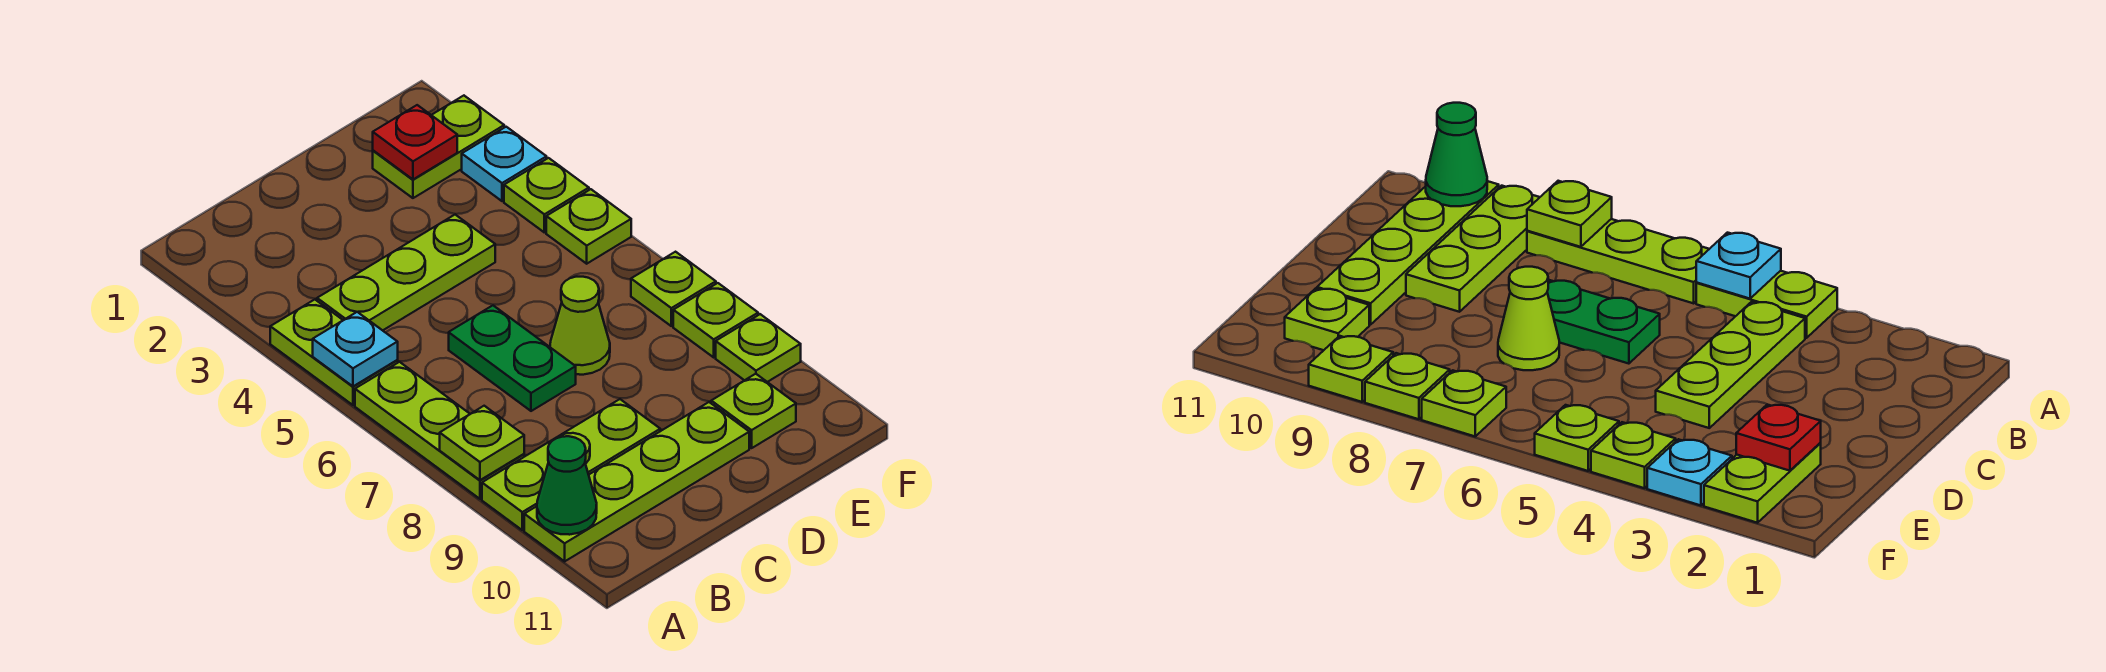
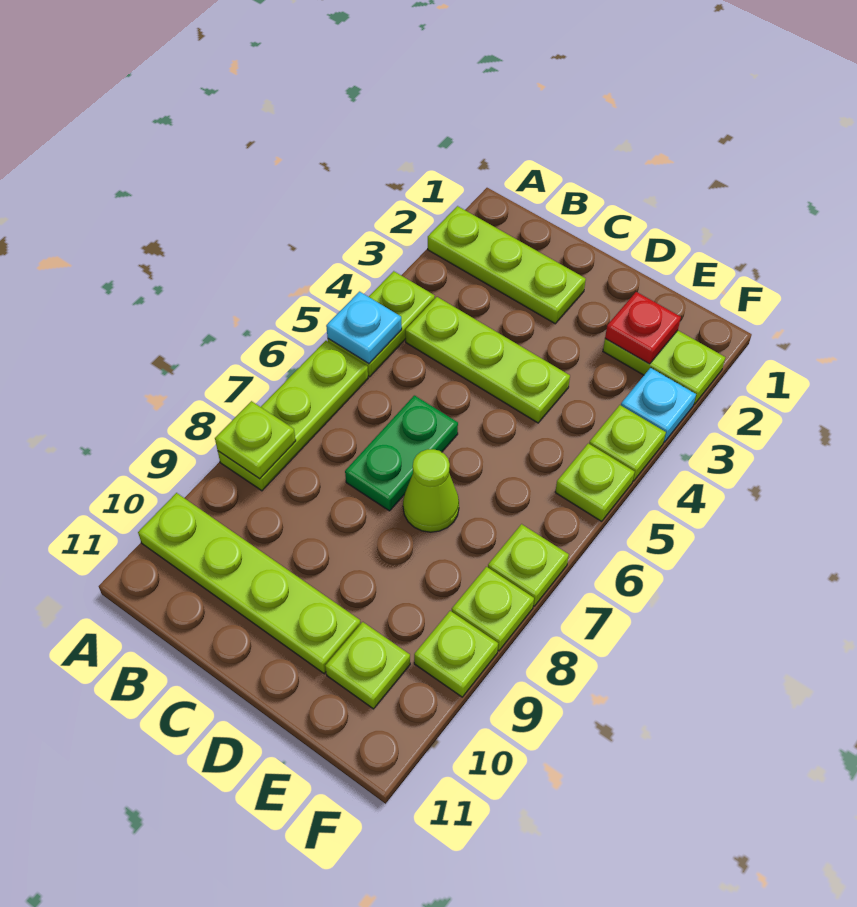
lime plate A9:C9 level 1 -> lime plate A2:C2 level 1
green cone A10 level 2 -> none

